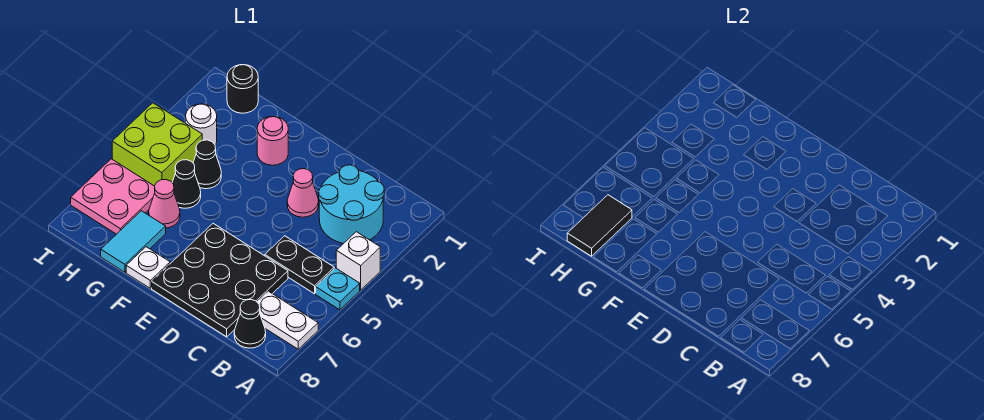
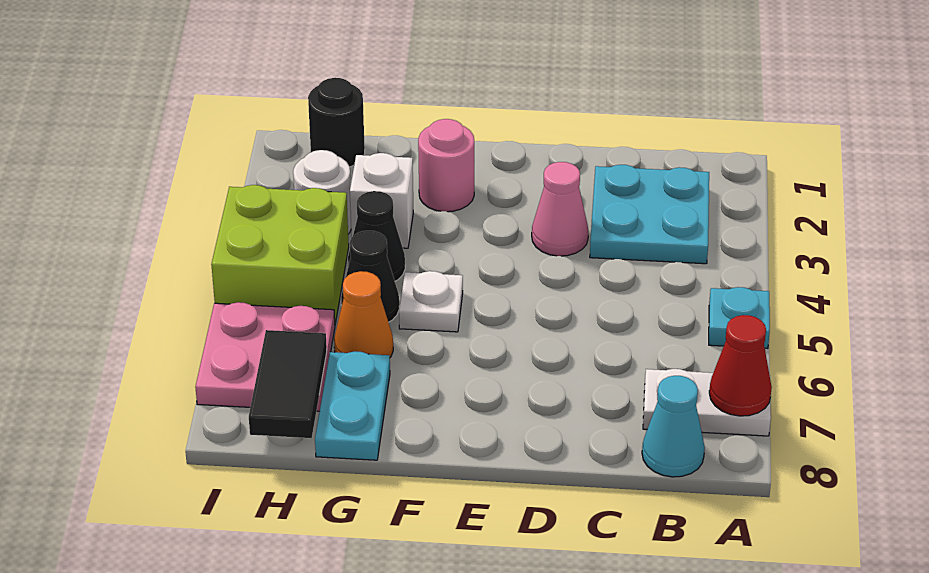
white brick A4 level 1 -> white brick G3 level 1
none -> red cone A7 level 2
cyan round brick B2:C3 level 1 -> cyan plate B2:C3 level 1
black plate B5:C5 level 1 -> none
black cone B8 level 1 -> cyan cone B8 level 1
black plate C6:E8 level 1 -> none
white plate F8 level 1 -> white plate F5 level 1
pink cone G6 level 1 -> orange cone G6 level 1
cyan tile G7:G8 level 1 -> cyan plate G7:G8 level 1

